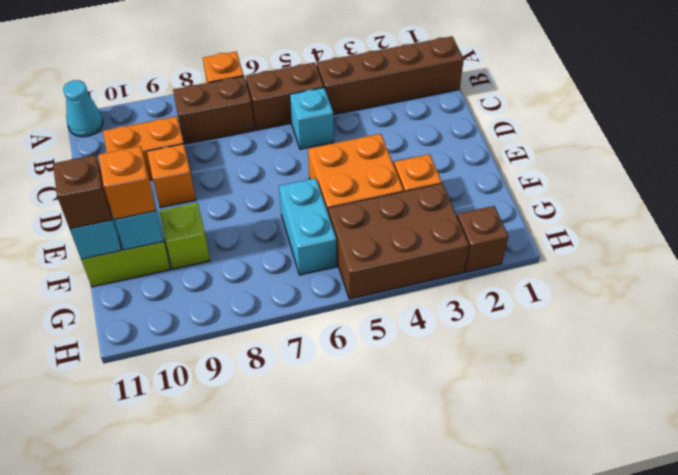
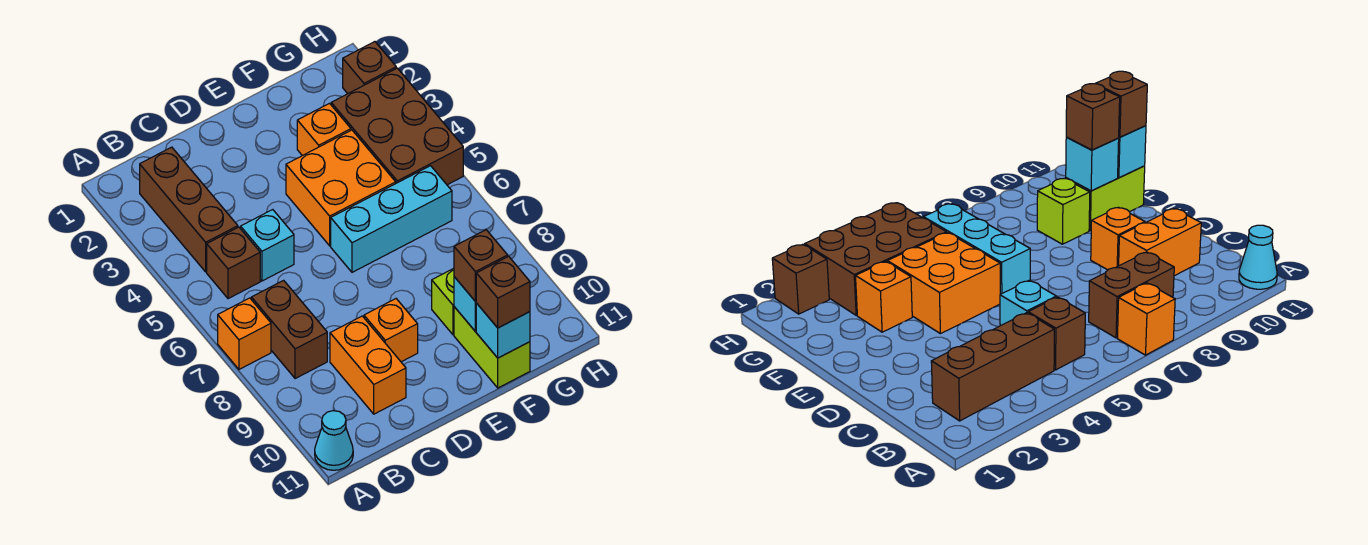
brown brick B1:B4 level 1 -> brown brick B2:B4 level 1
brown brick B5:B6 level 1 -> brown brick B5 level 1
cyan brick F6:G6 level 1 -> cyan brick E6:G6 level 1
orange brick F10 level 3 -> brown brick F10 level 3

